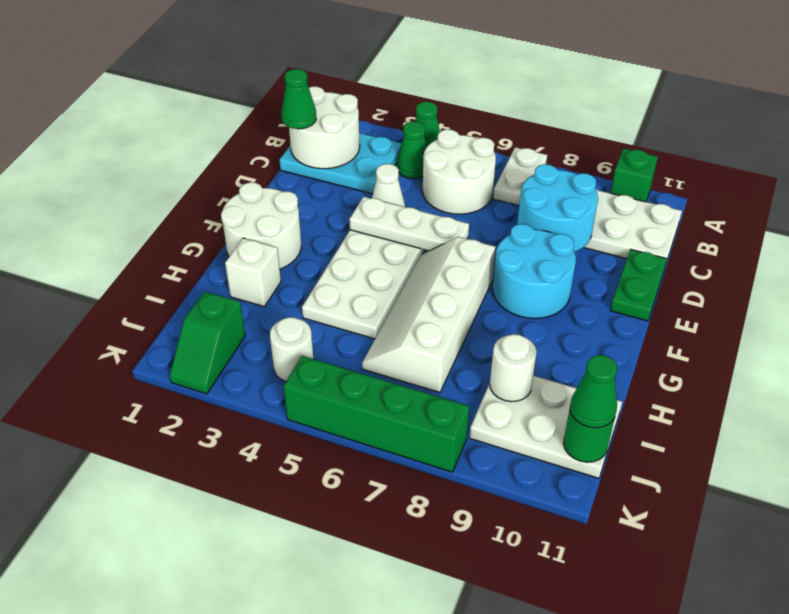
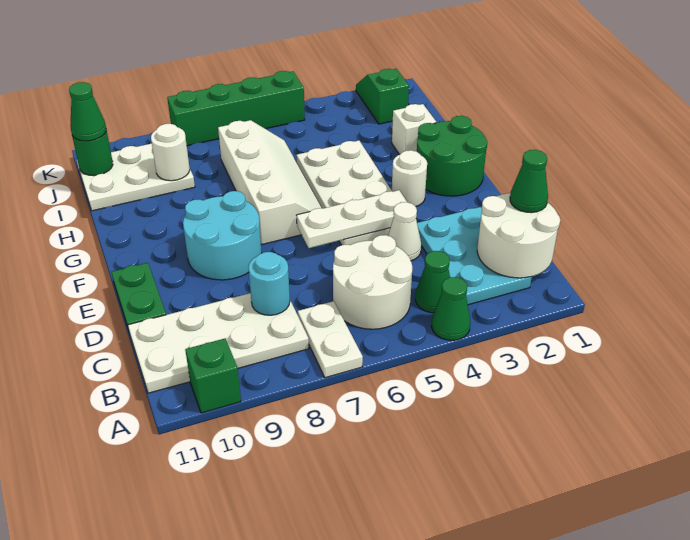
cyan plate B1:C3 level 1 -> cyan plate B2:D3 level 1
cyan round brick C8:D9 level 2 -> cyan round brick C8 level 2
white round brick F1:G2 level 1 -> green round brick F1:G2 level 1
white round brick J4 level 1 -> white round brick F3 level 1

